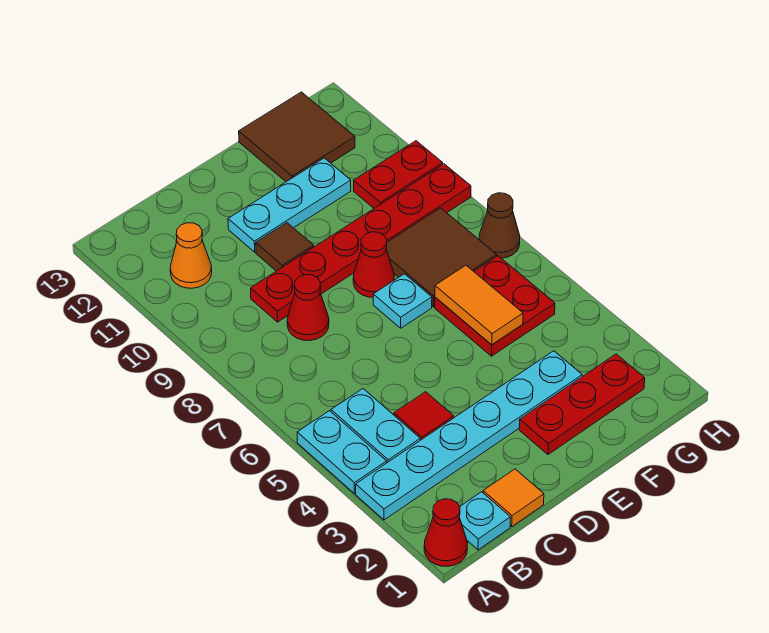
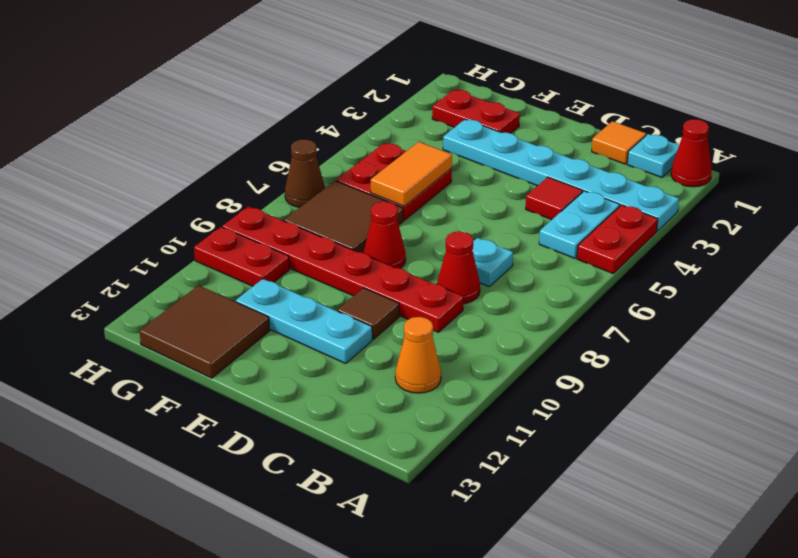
cyan plate A4:A5 level 1 -> red plate A4:A5 level 1
red plate E2:G2 level 1 -> red plate F2:G2 level 1
cyan plate E7 level 1 -> cyan plate C7 level 1

